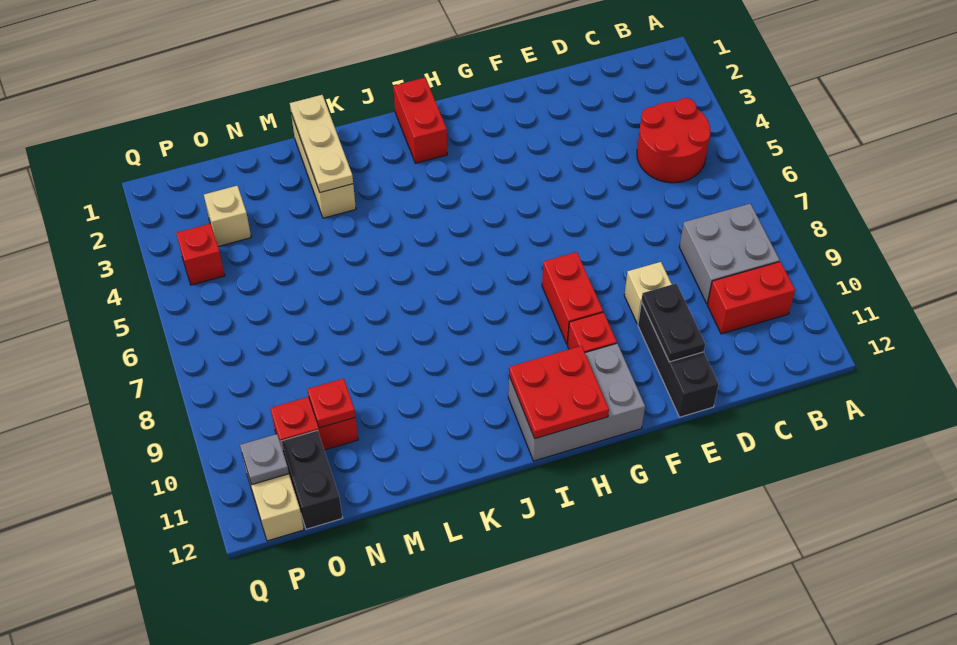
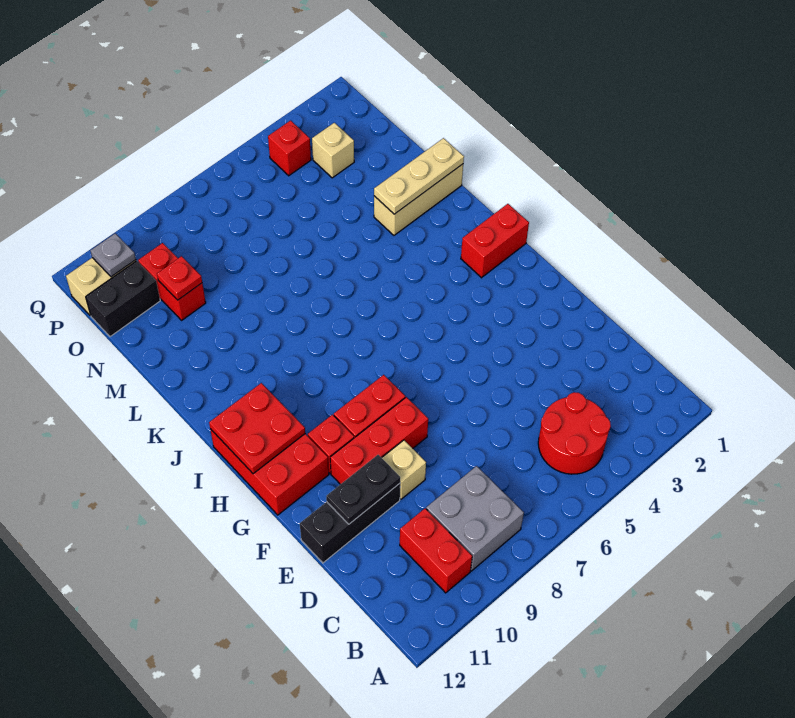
none -> red brick F8:F10 level 1
grey brick G11:I12 level 1 -> red brick G11:I12 level 1

